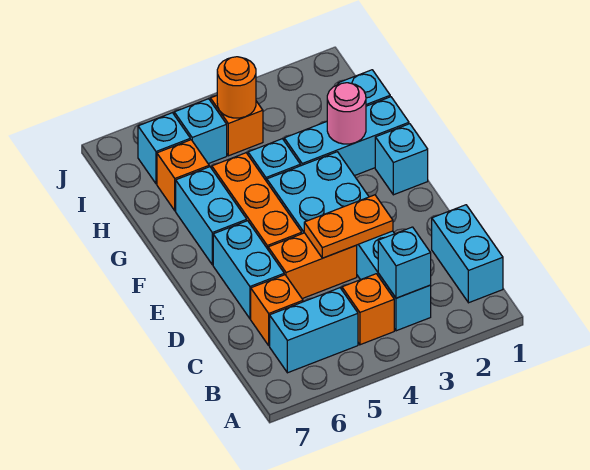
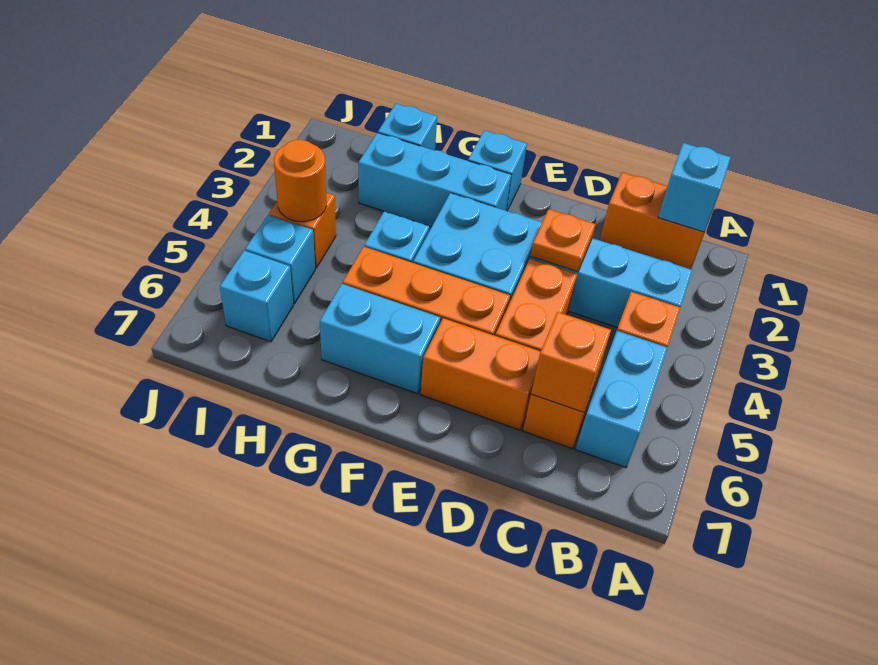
cyan brick B1:C1 level 1 -> orange brick B1:C1 level 1
cyan brick B3 level 2 -> cyan brick B1 level 2
orange plate D3:D4 level 2 -> orange plate D3 level 2
cyan brick D6:E6 level 1 -> orange brick D6:E6 level 1
cyan brick G1:G3 level 1 -> cyan brick F2:H2 level 1
pink round brick G2 level 2 -> none
orange brick H6 level 1 -> orange brick C6 level 2

